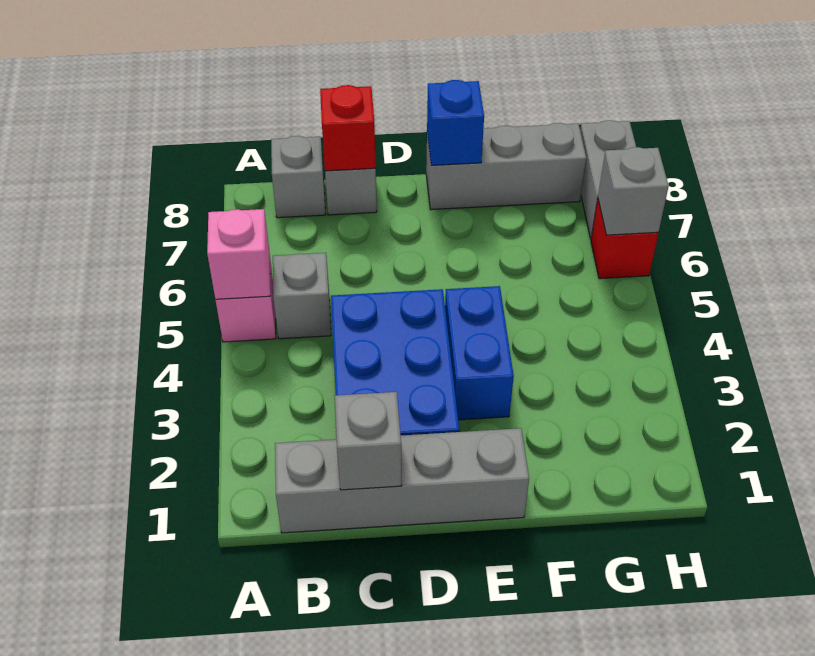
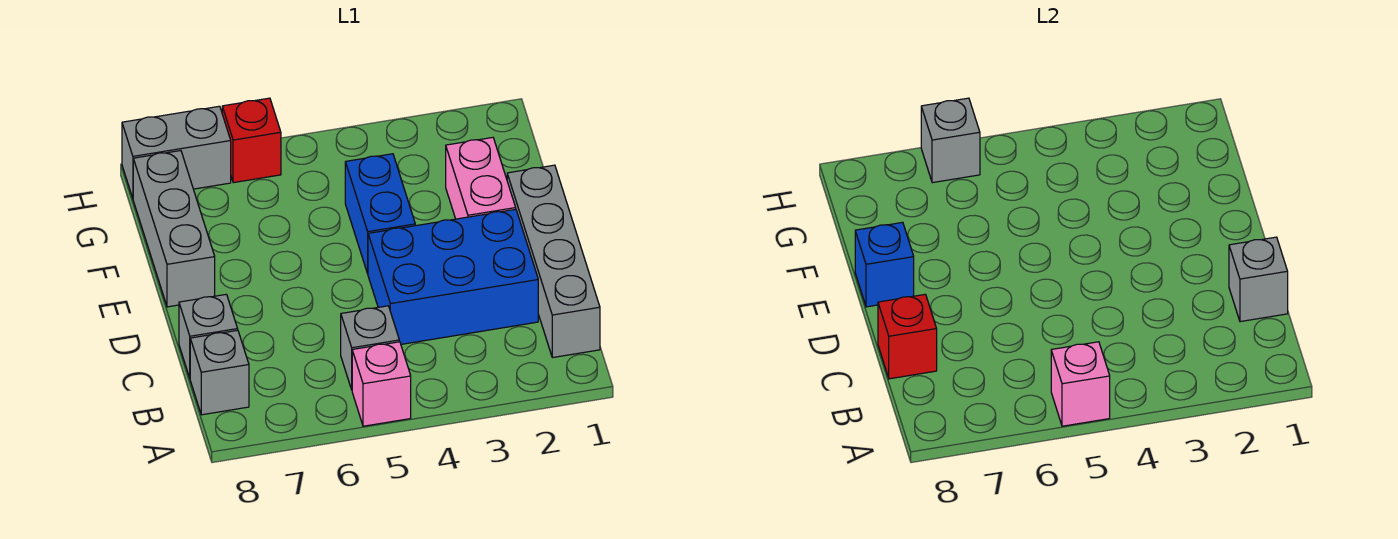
none -> pink brick E2:F2 level 1
blue brick E3:E4 level 1 -> blue brick E4:F4 level 1

